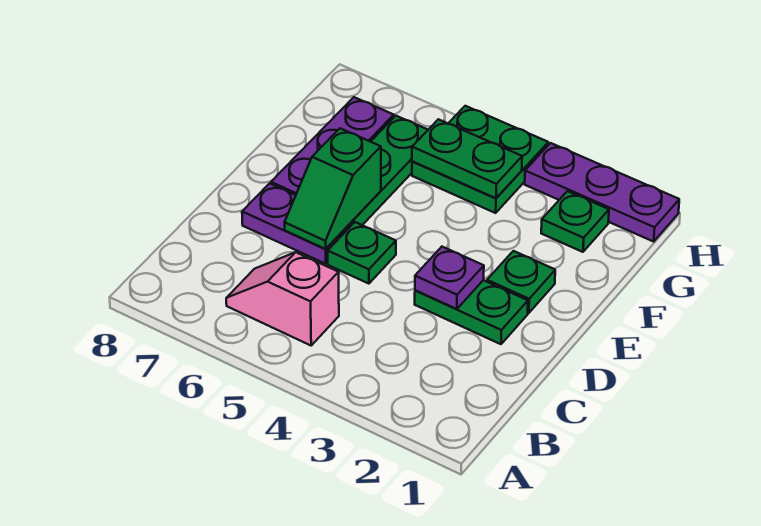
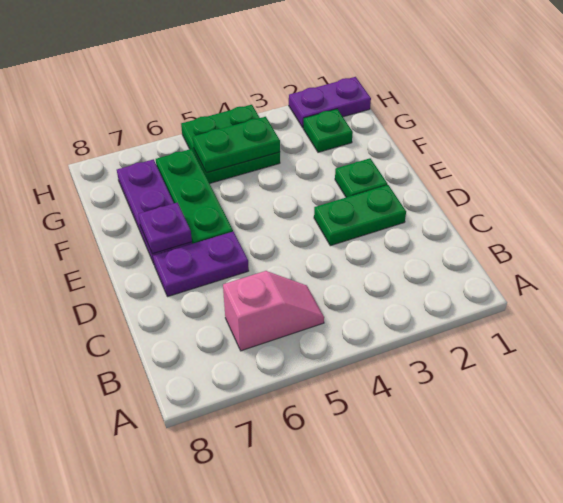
pink slope B5:B6 level 1 top 5 -> pink slope B5:B6 level 1 top 6
purple plate D3 level 2 -> purple plate E7 level 2
green plate D5 level 1 -> none
green slope D6:E6 level 2 top E -> none
purple plate H1:H3 level 1 -> purple plate H1:H2 level 1

